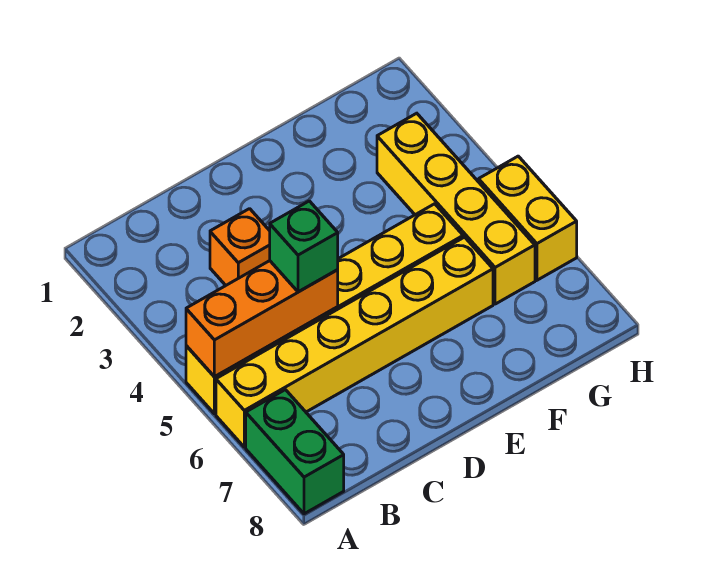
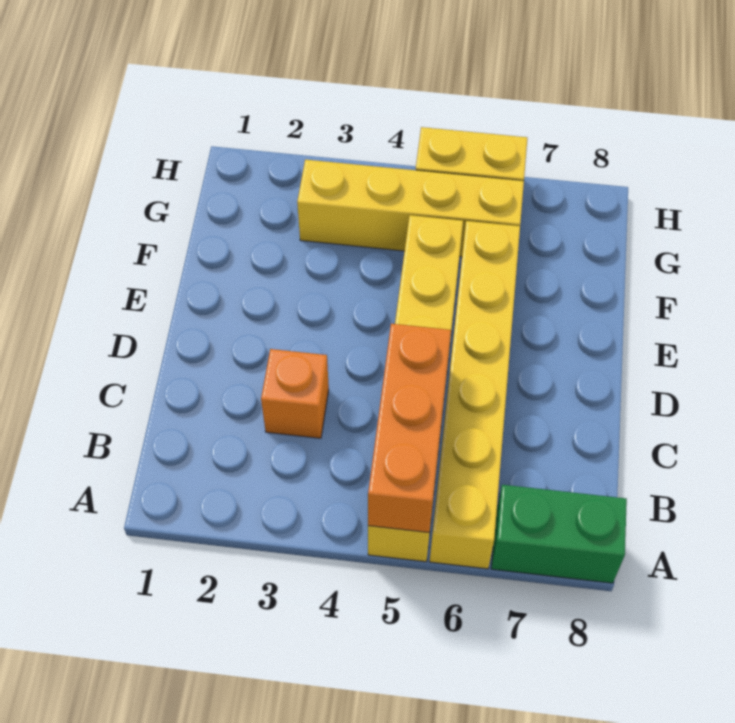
green brick C5 level 3 -> none

